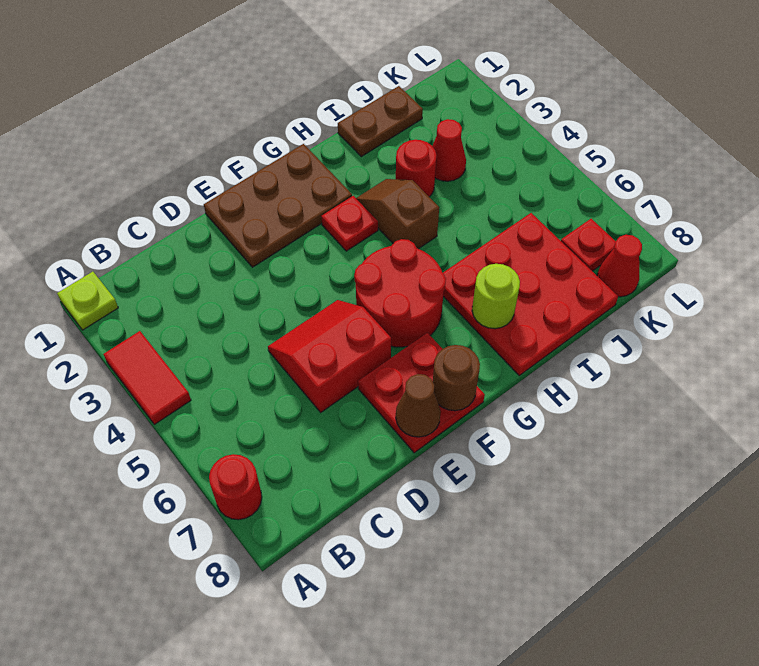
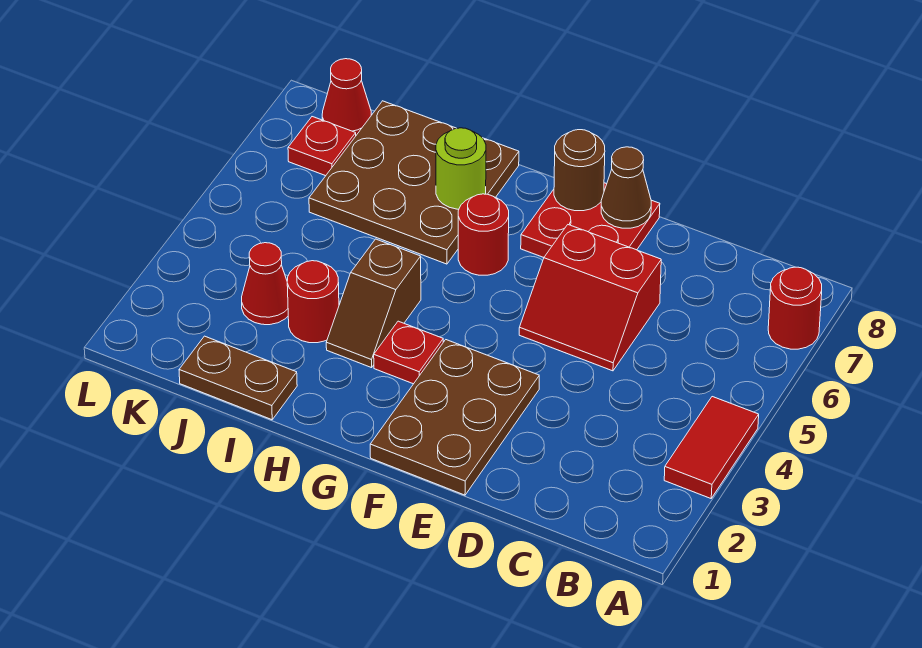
lime plate A1 level 1 -> none
brown plate E1:G2 level 1 -> brown plate E1:F3 level 1
red round brick F5:G6 level 1 -> red round brick G6 level 1
red plate H6:J8 level 1 -> brown plate H6:J8 level 1

